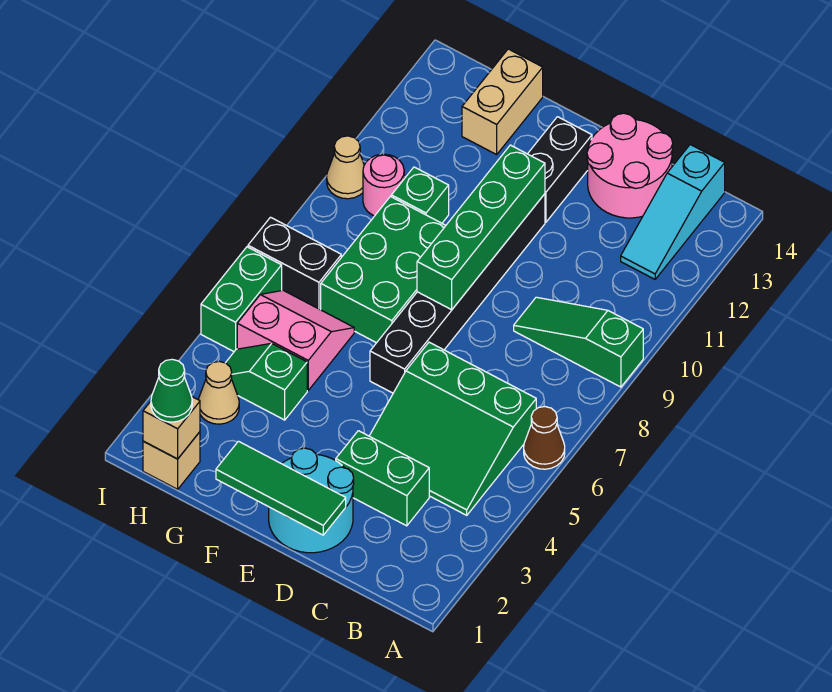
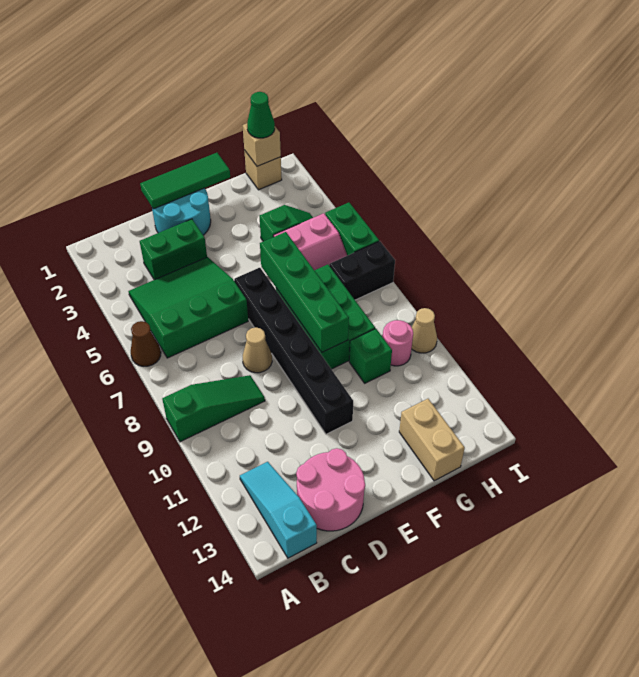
green brick E8:E11 level 2 -> green brick F6:F9 level 2
black brick E12:E13 level 1 -> none
tan cone H3 level 1 -> tan cone D8 level 1

